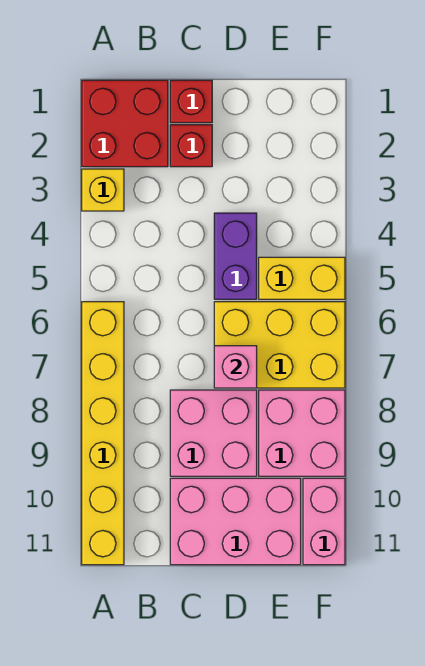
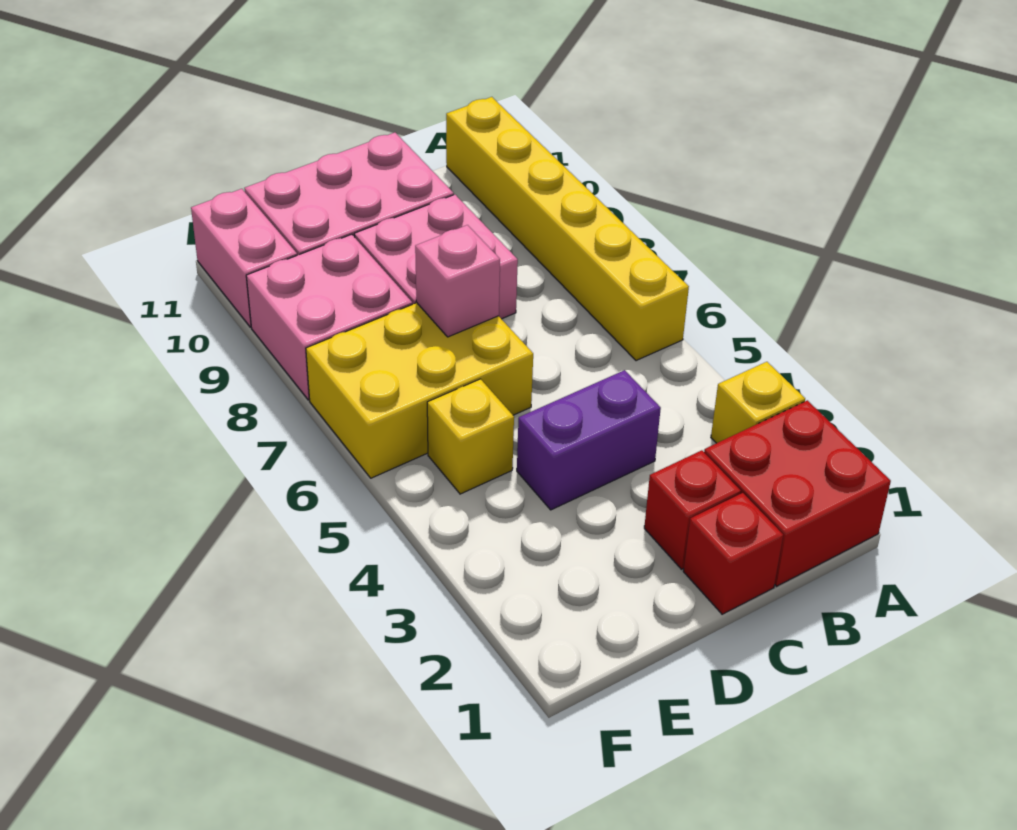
purple brick D4:D5 level 1 -> purple brick C4:D4 level 1
yellow brick E5:F5 level 1 -> yellow brick E5 level 1

